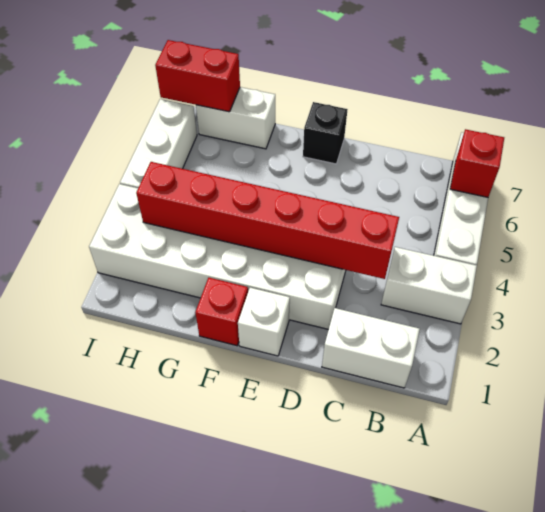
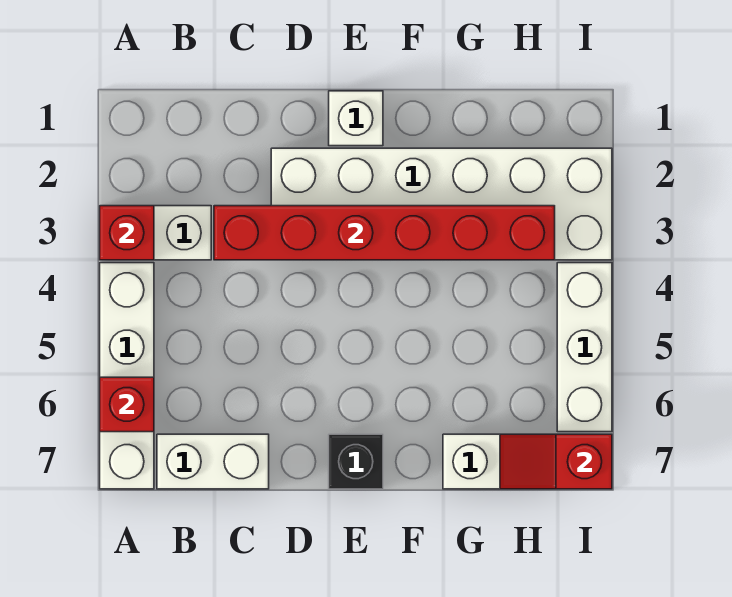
white brick B1:C1 level 1 -> white brick B7:C7 level 1
red brick F1 level 1 -> red brick A3 level 2
red brick H7:I7 level 2 -> red slope H7:I7 level 2 top I

